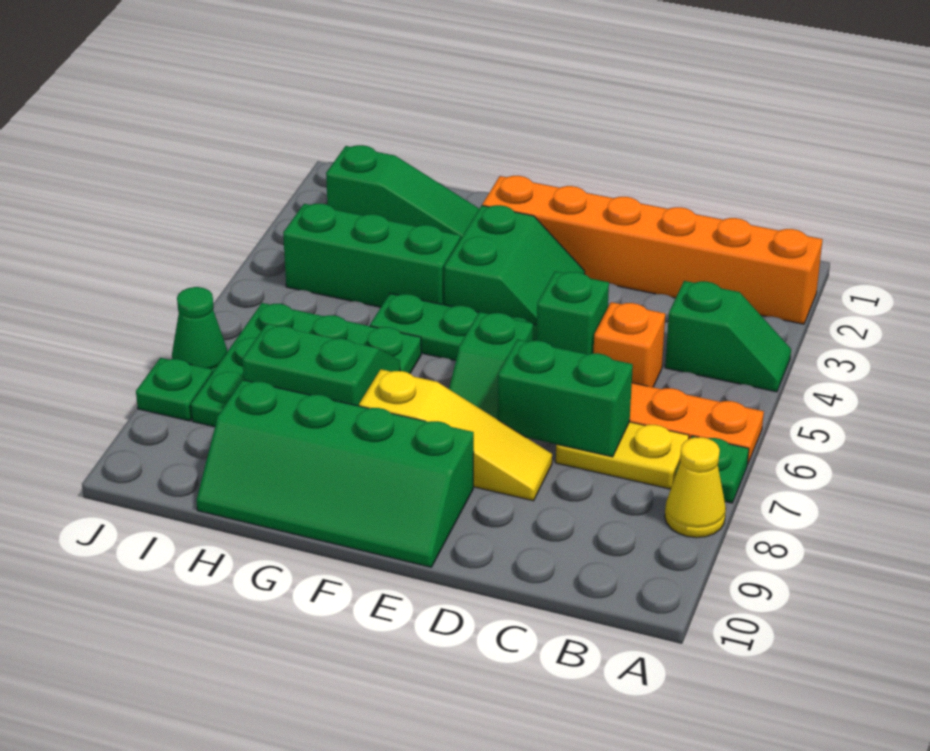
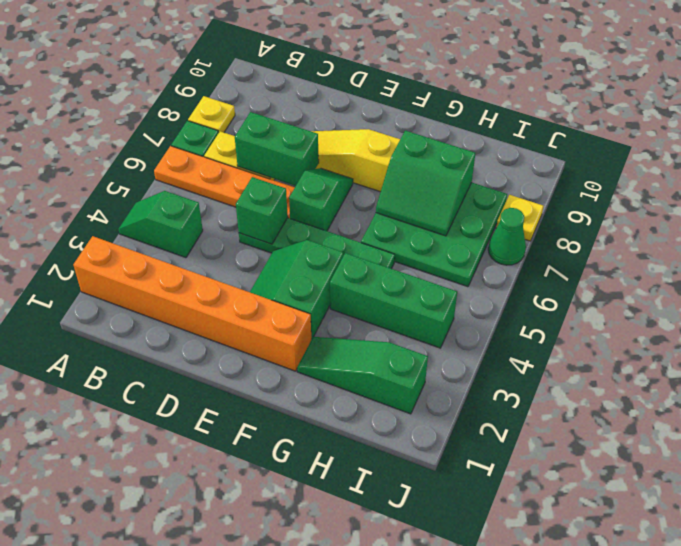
yellow cone A8 level 1 -> yellow plate A8 level 1
orange brick C5 level 1 -> none
green slope E9:H10 level 1 top 9 -> none
green plate J8 level 1 -> yellow plate J8 level 1

